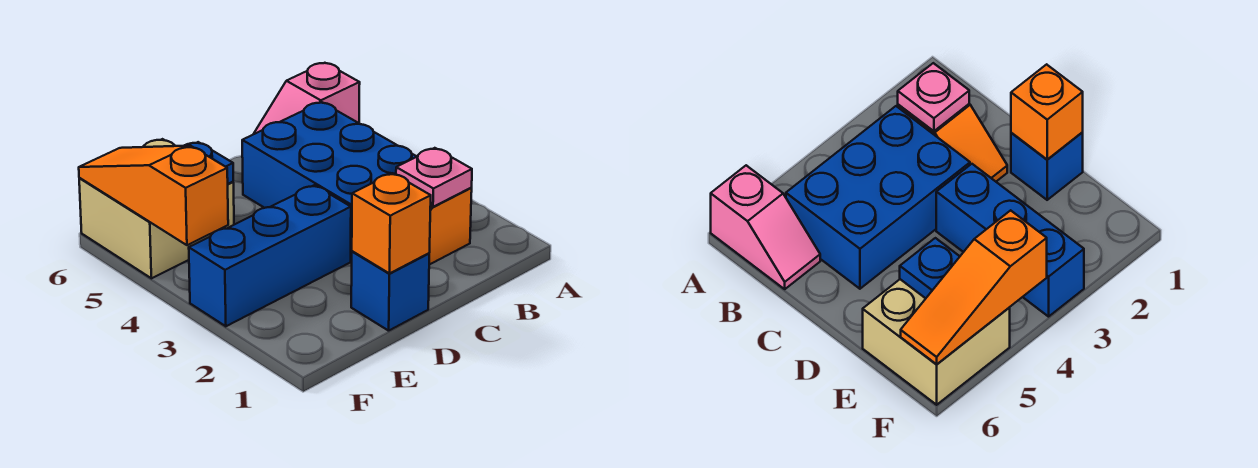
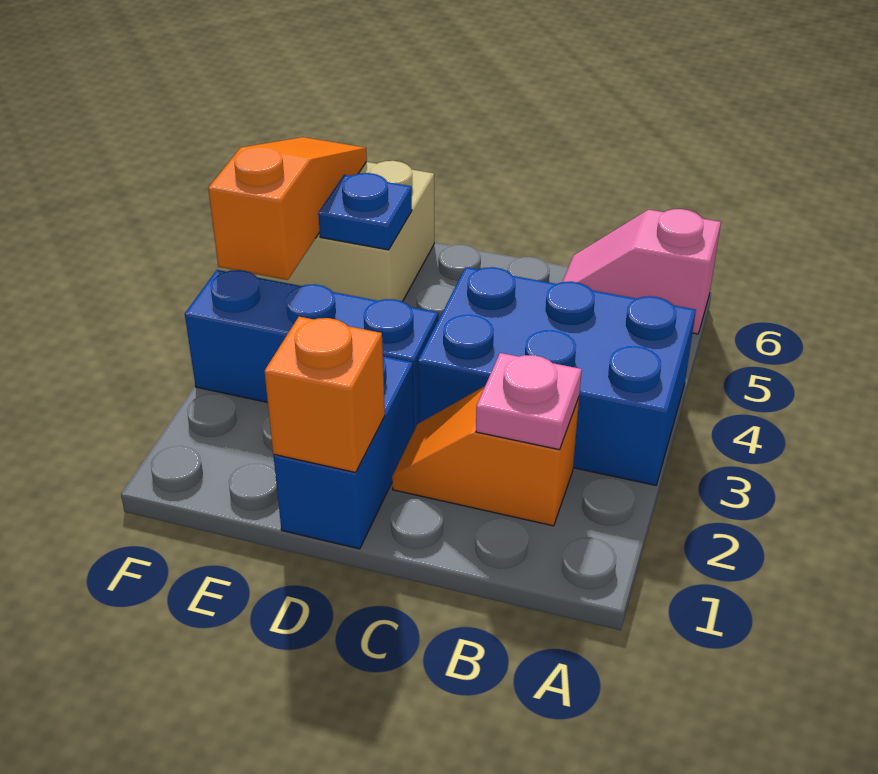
blue brick B3:C5 level 1 -> blue brick A3:C4 level 1
blue brick D1 level 1 -> blue brick D1:D2 level 1

